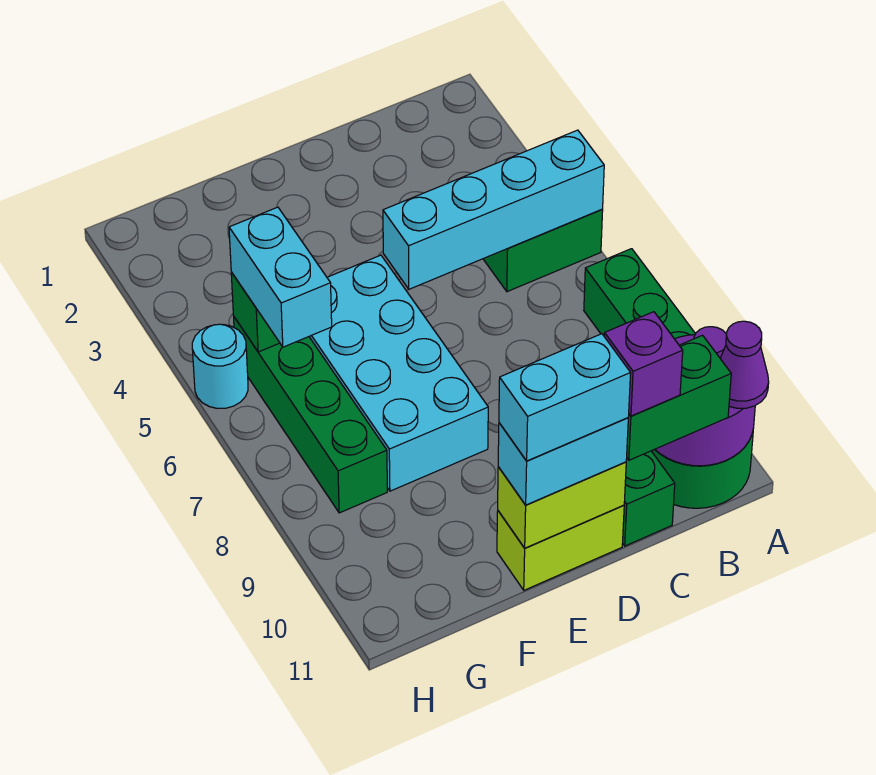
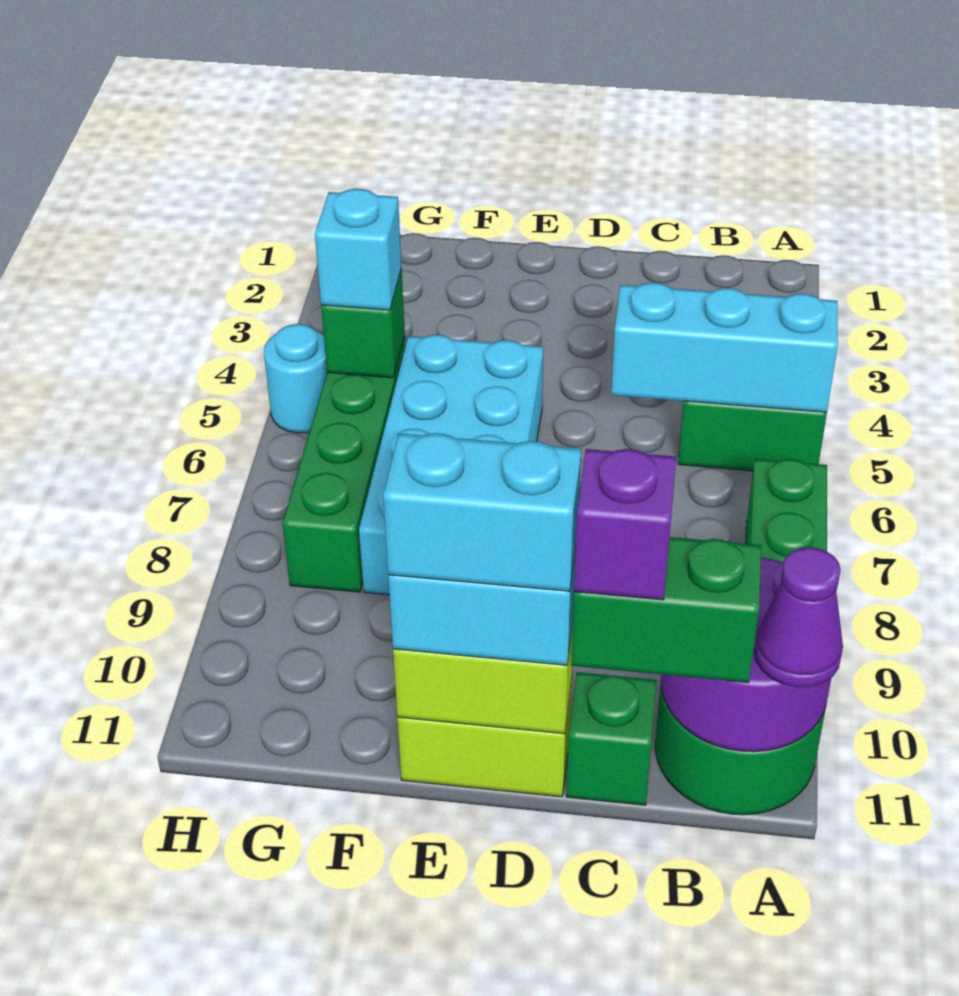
cyan brick A5:D5 level 2 -> cyan brick A5:C5 level 2
cyan brick G5:G6 level 3 -> cyan brick G5 level 3

